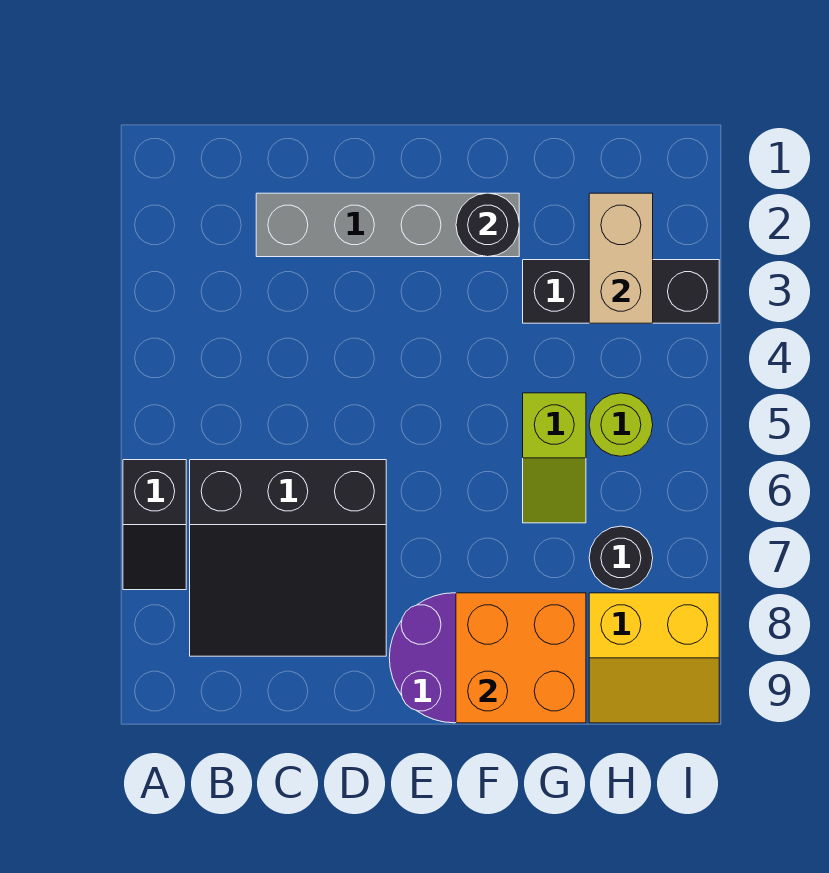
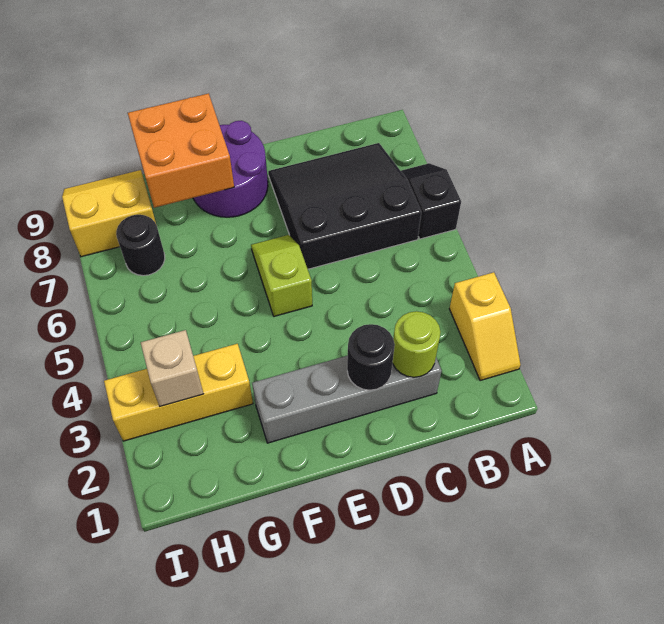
none -> yellow slope A2:A3 level 1 top 3
black round brick F2 level 2 -> black round brick D2 level 2
black brick G3:I3 level 1 -> yellow brick G3:I3 level 1
lime slope G5:G6 level 1 top 5 -> lime slope E5:E6 level 1 top 5
tan brick H2:H3 level 2 -> tan brick H3 level 2
lime round brick H5 level 1 -> lime round brick C2 level 2

